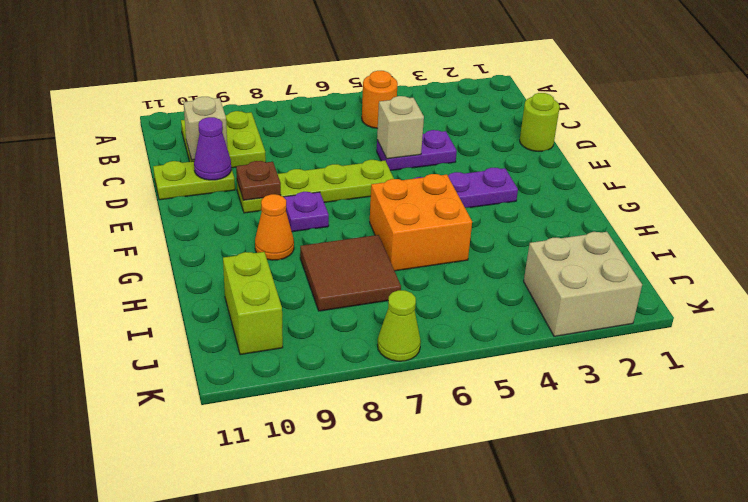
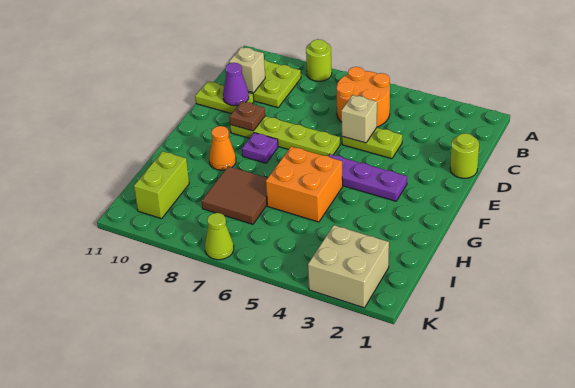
none -> lime round brick A8 level 1
orange round brick B5 level 1 -> orange round brick B5:C6 level 1
purple plate D4:D5 level 1 -> lime plate D4:D5 level 1

